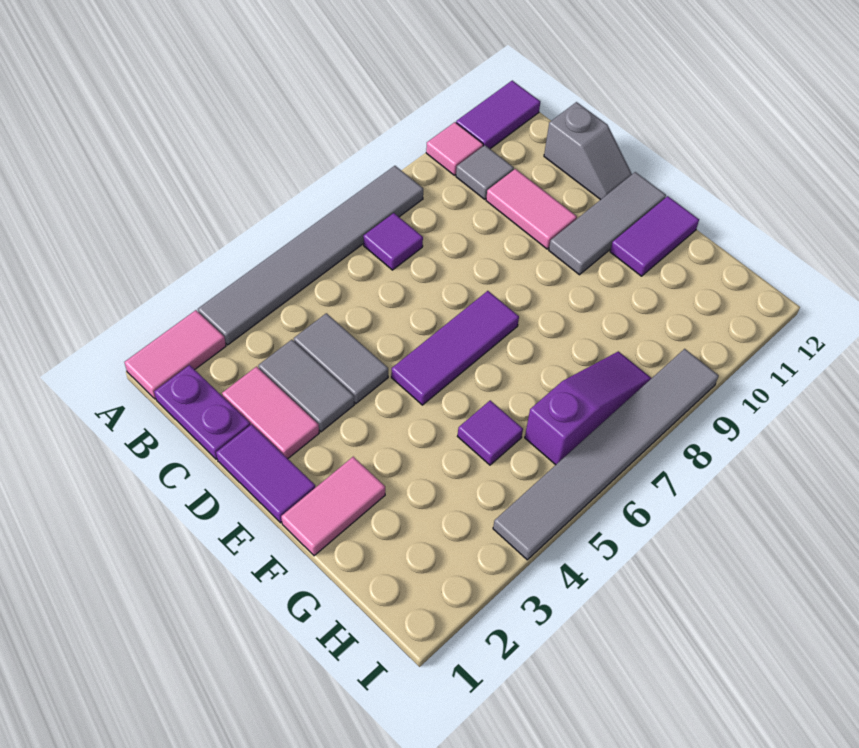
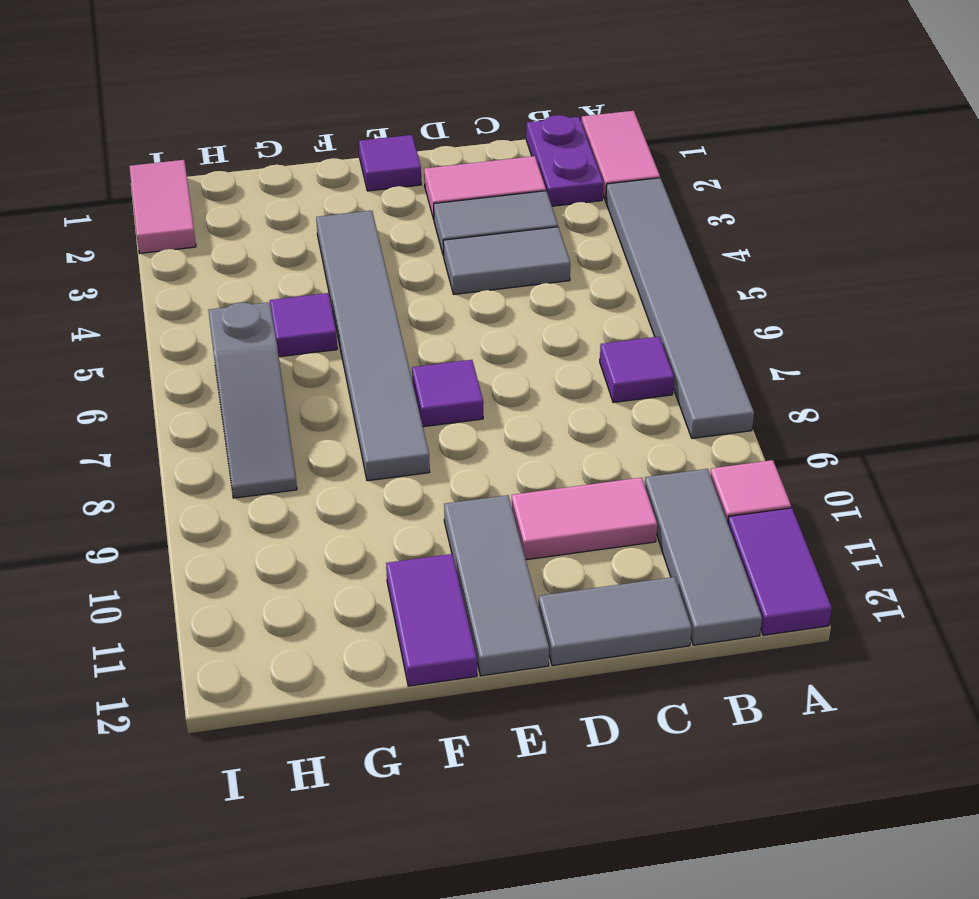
purple plate B1:C1 level 1 -> purple plate B1:B2 level 1
grey tile B10 level 1 -> grey tile B10:B12 level 1
grey slope C12:D12 level 1 top C -> grey tile C12:D12 level 1
purple tile D1:E1 level 1 -> purple tile E1 level 1
purple tile E5:E7 level 1 -> purple tile E7 level 1
pink tile F1:F2 level 1 -> pink tile I1:I2 level 1
purple slope H6:H8 level 1 top 6 -> grey slope H6:H8 level 1 top 6
grey tile I4:I9 level 1 -> grey tile F3:F8 level 1

